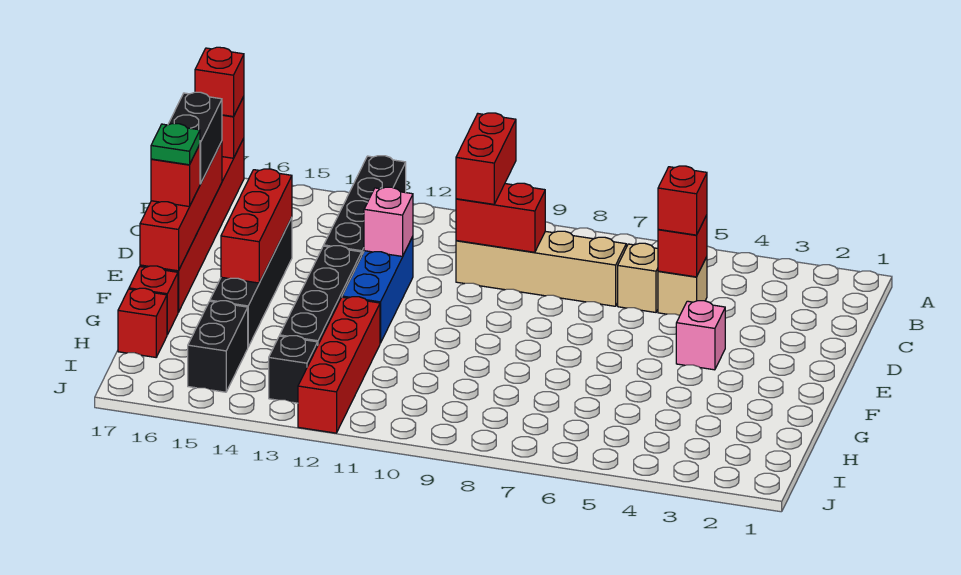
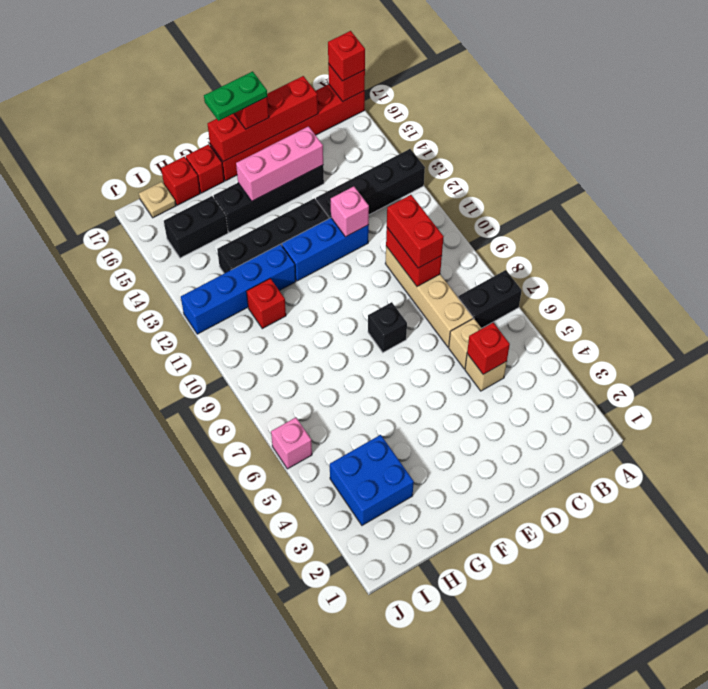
red brick B10:C10 level 3 -> red brick C9:C10 level 3
red brick C5 level 3 -> red brick H11 level 1
black brick C17:D17 level 3 -> black brick A7:B7 level 1
red brick D15:F15 level 2 -> pink brick D15:F15 level 2
pink brick E4 level 1 -> pink brick J6 level 1
green plate E17 level 4 -> green plate E17:F17 level 4
red brick G12:J12 level 1 -> blue brick G12:J12 level 1
none -> blue brick H3:I4 level 1
black brick I13 level 1 -> black brick E8 level 1
none -> tan plate I17 level 1

